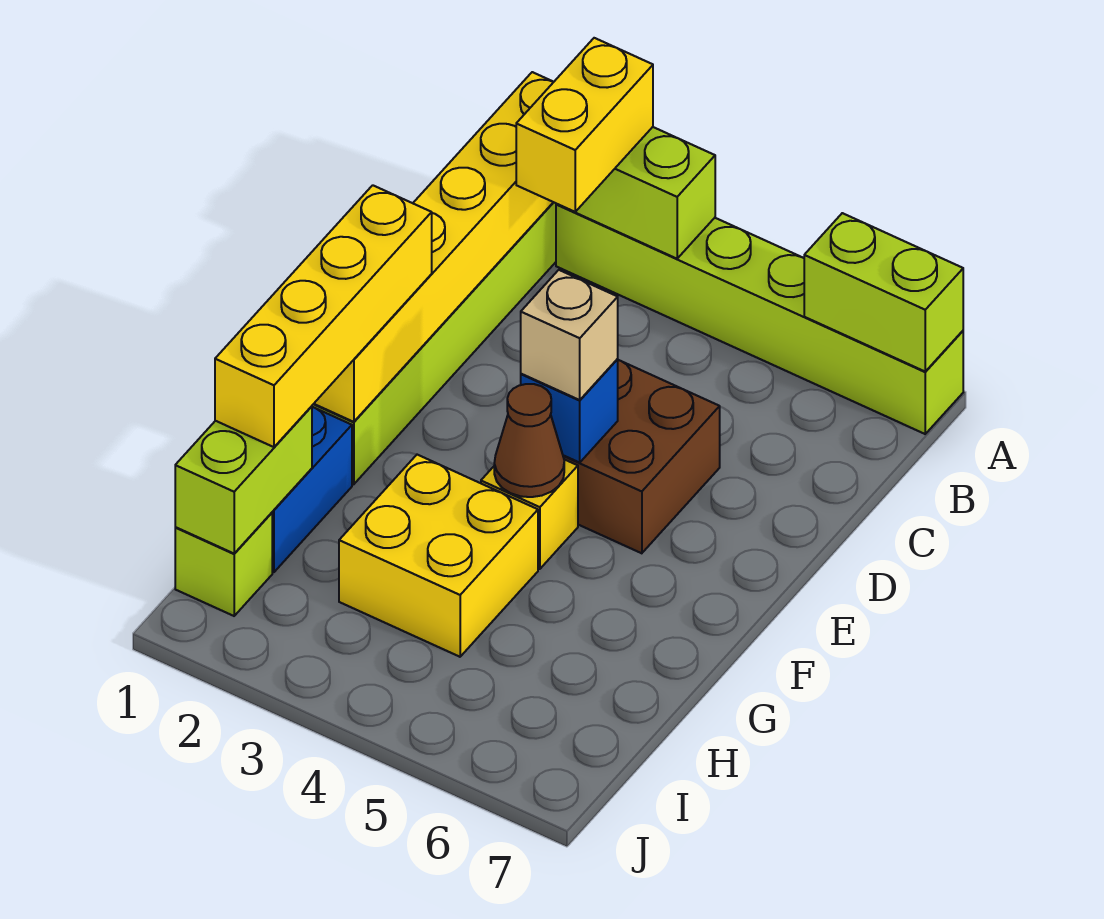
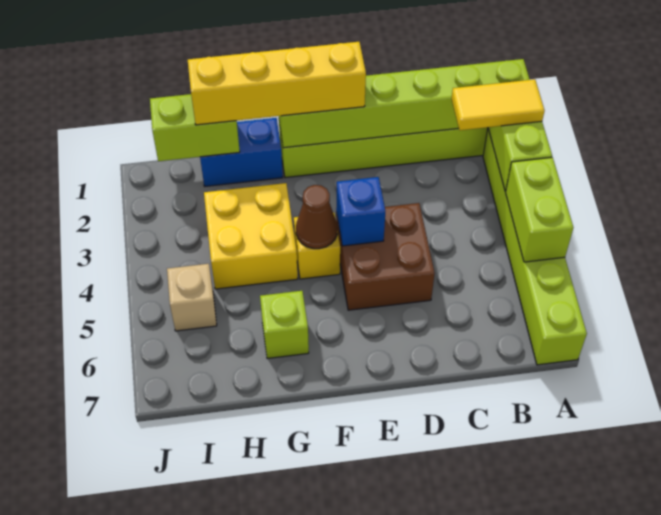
yellow brick A1:F1 level 2 -> lime brick A1:F1 level 2
yellow brick A2:B2 level 3 -> yellow tile A2:B2 level 3
lime brick A6:A7 level 2 -> lime brick A4:A5 level 2
tan brick E4 level 3 -> tan brick I5 level 1
lime brick I1 level 1 -> lime brick G6 level 1

